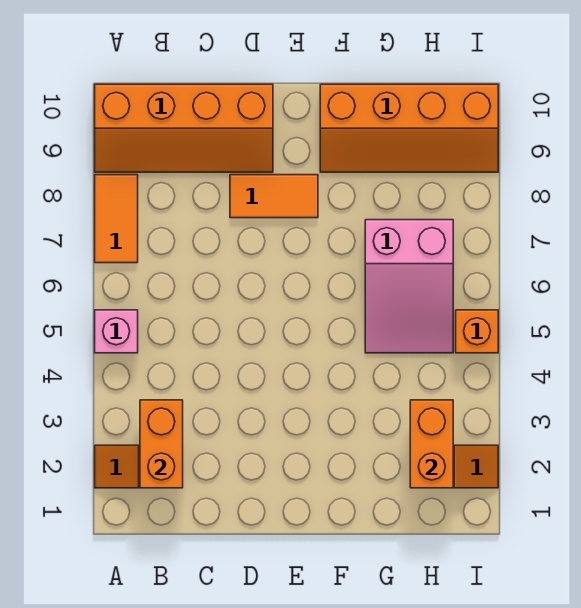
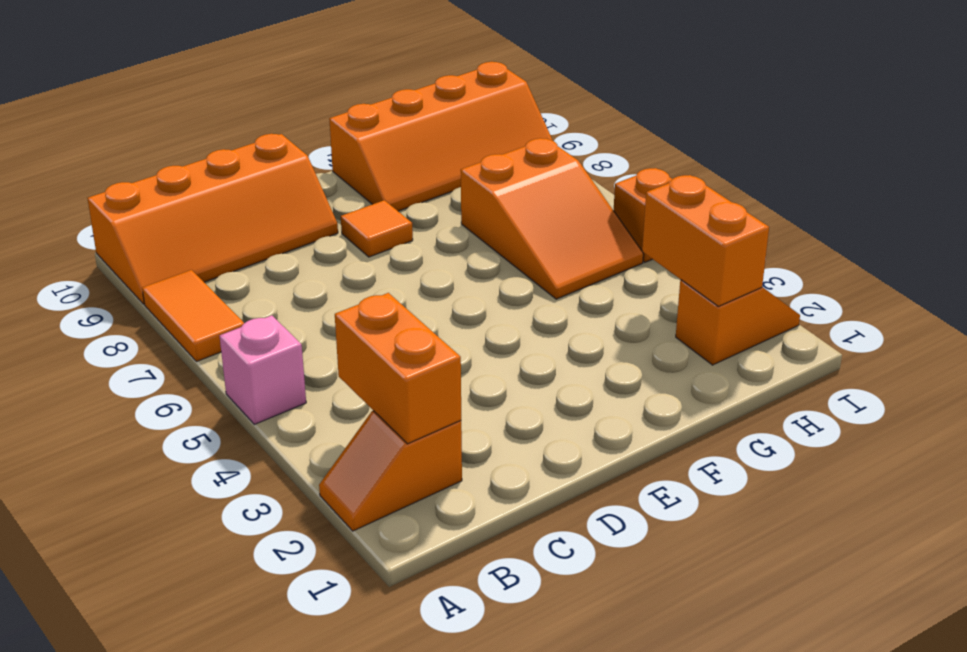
orange tile D8:E8 level 1 -> orange tile E8 level 1
pink slope G5:H7 level 1 top 7 -> orange slope G5:H7 level 1 top 7

